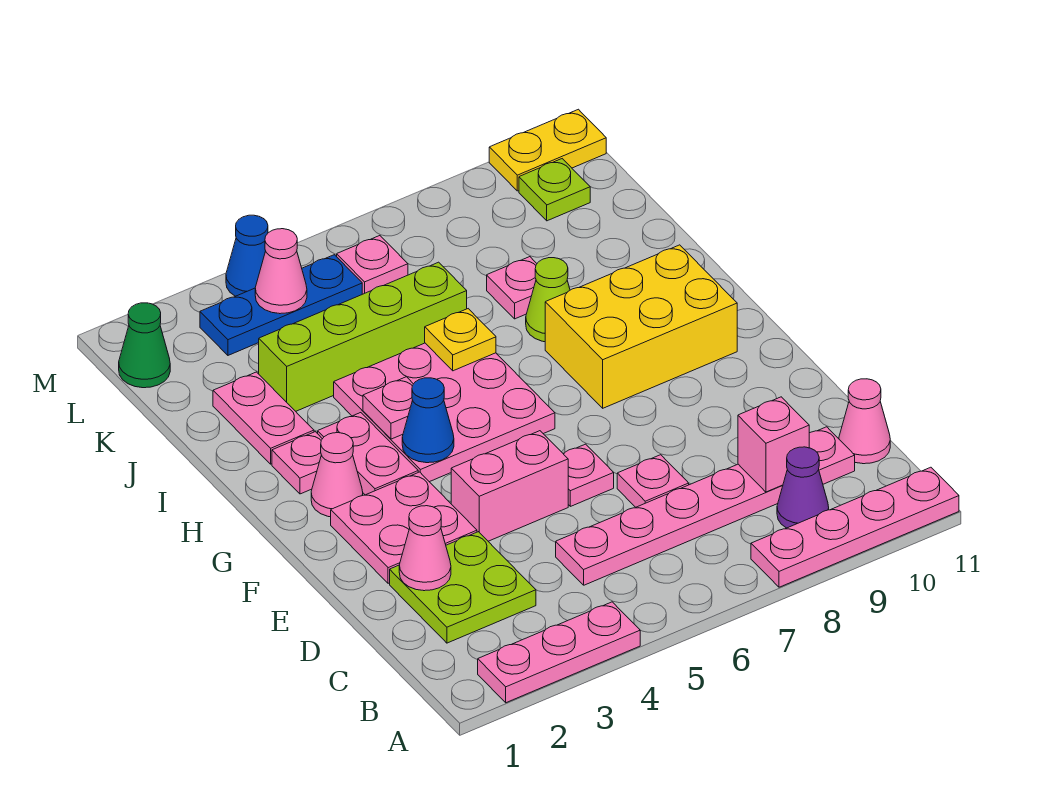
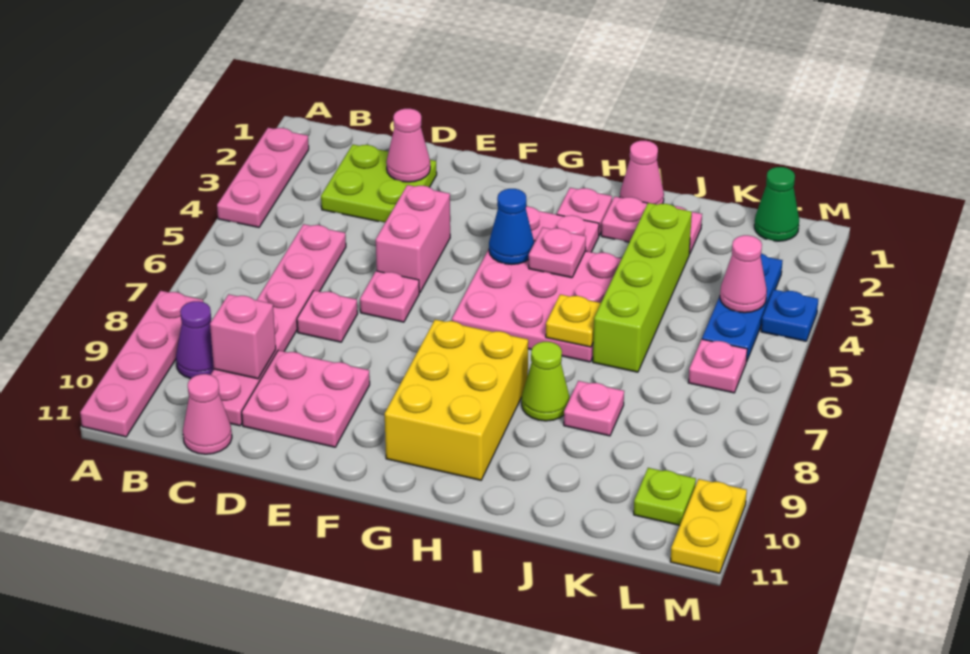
pink plate E2:F3 level 1 -> pink plate D9:E10 level 1
pink cone G2 level 1 -> pink cone I1 level 1
blue cone M4 level 1 -> blue plate M4 level 1

